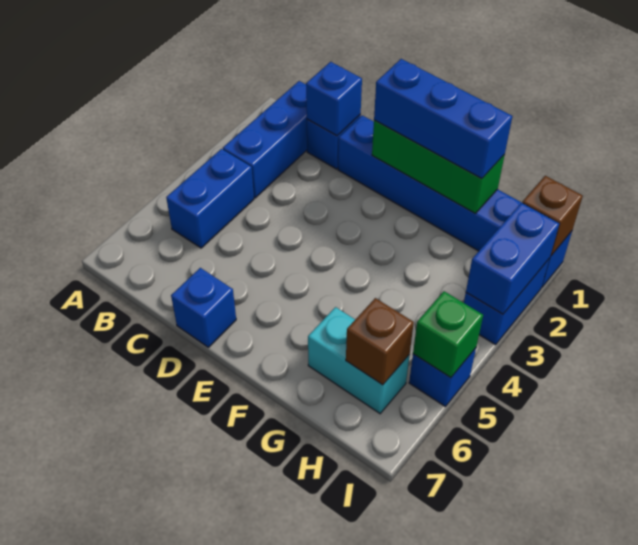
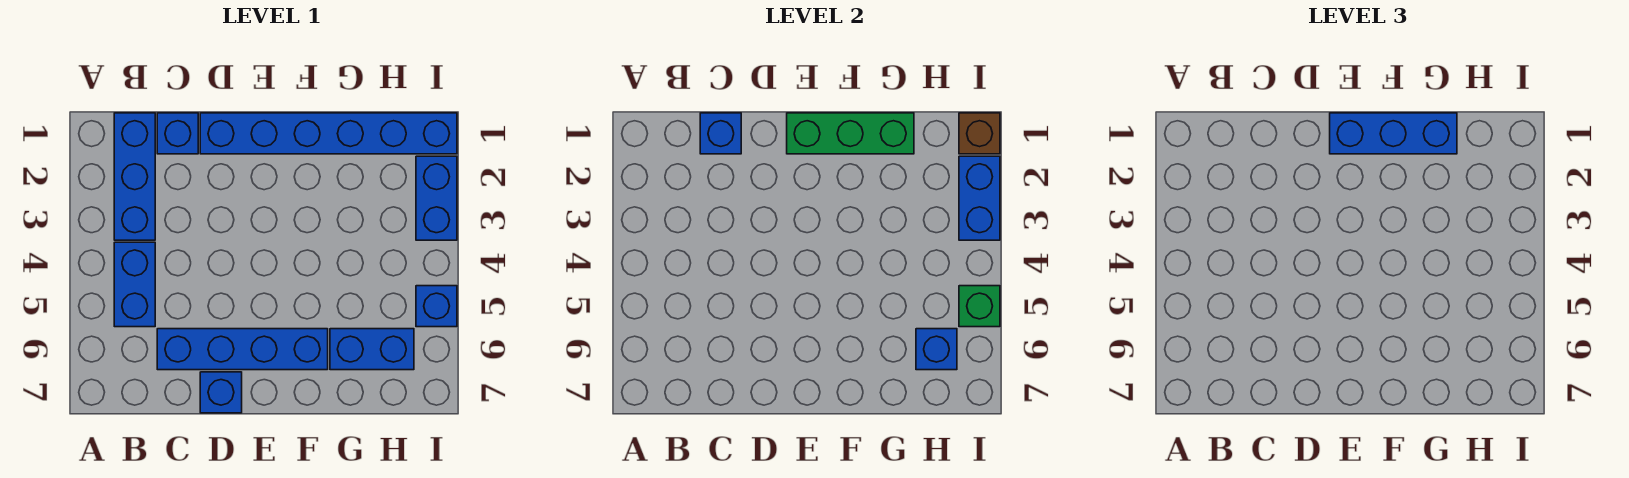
none -> blue brick C6:F6 level 1
cyan brick G6:H6 level 1 -> blue brick G6:H6 level 1
brown brick H6 level 2 -> blue brick H6 level 2

